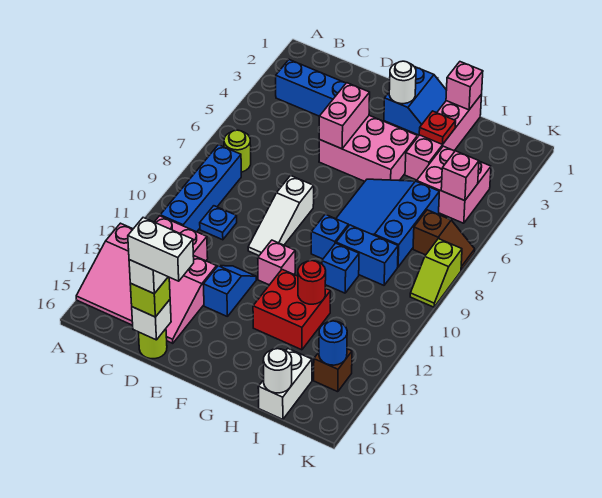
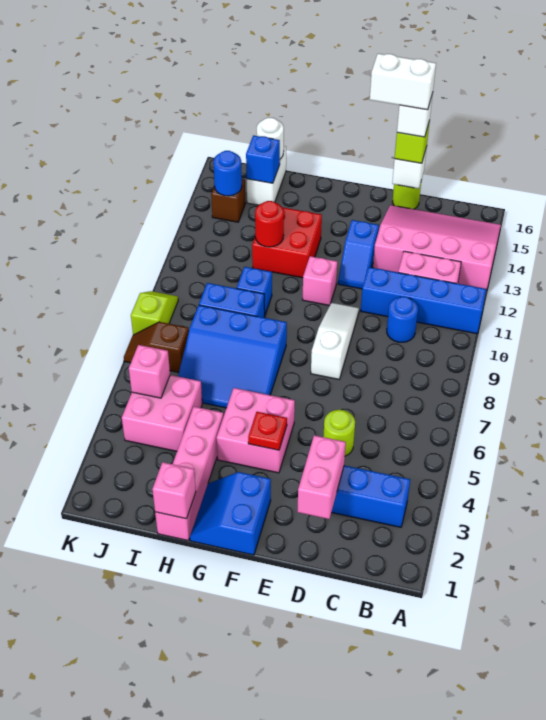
lime round brick B7 level 1 -> lime round brick D5 level 1
blue brick B8:B11 level 1 -> blue brick A11:D11 level 1
blue plate C10 level 1 -> blue round brick C10 level 1
pink brick E4:G5 level 1 -> pink brick F4:G5 level 1
pink brick E4:E5 level 2 -> pink brick D2:D3 level 2
white round brick F2 level 2 -> none
blue slope G6:I8 level 1 top I -> blue slope G6:I8 level 1 top 8
blue brick G9 level 1 -> blue brick I15 level 2
red plate H3 level 2 -> red plate F4 level 2

